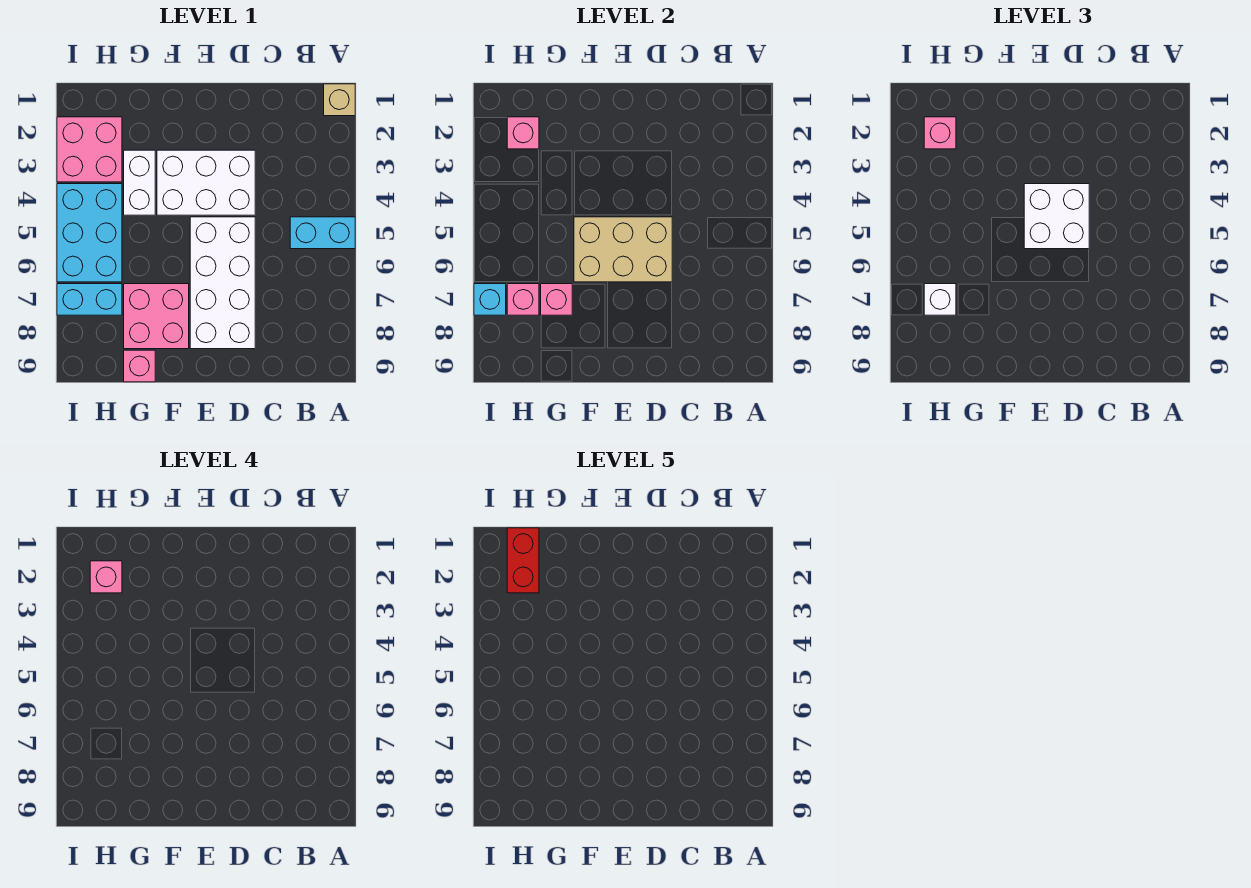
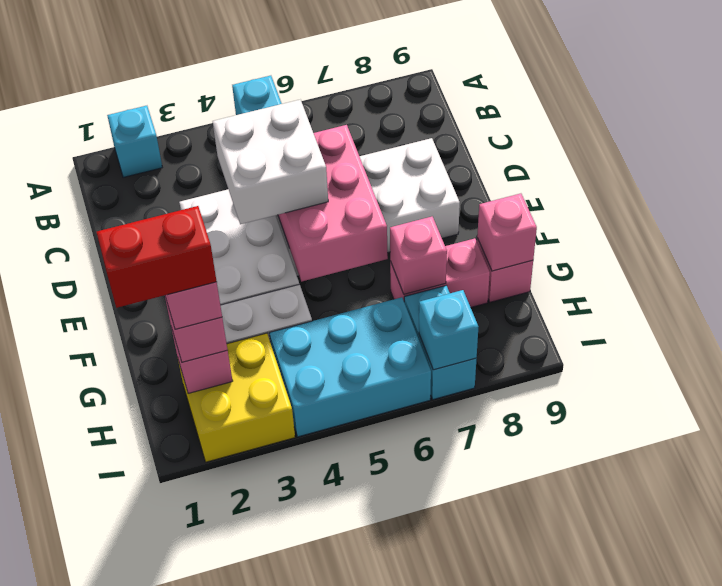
tan brick A1 level 1 -> none
none -> cyan brick A2 level 1
tan brick D5:F6 level 2 -> pink brick D5:F6 level 2
pink brick F7:G8 level 1 -> pink brick G7:G8 level 1
pink brick H2:I3 level 1 -> yellow brick H2:I3 level 1
pink brick H7 level 2 -> pink brick G9 level 2
white brick H7 level 3 -> none

